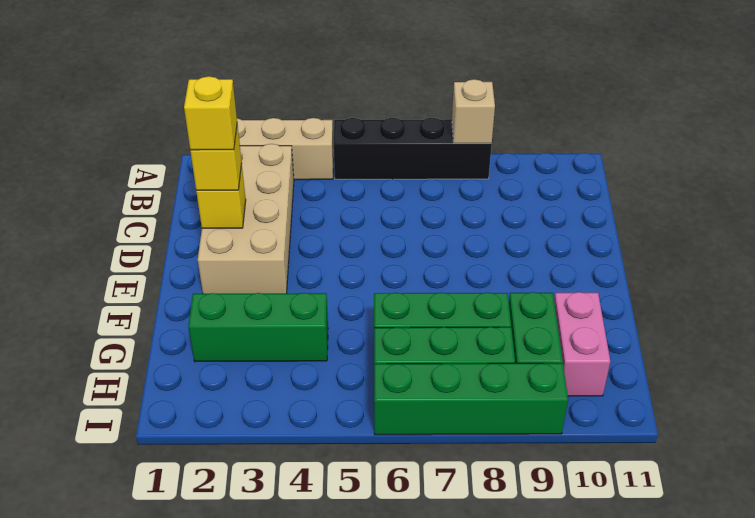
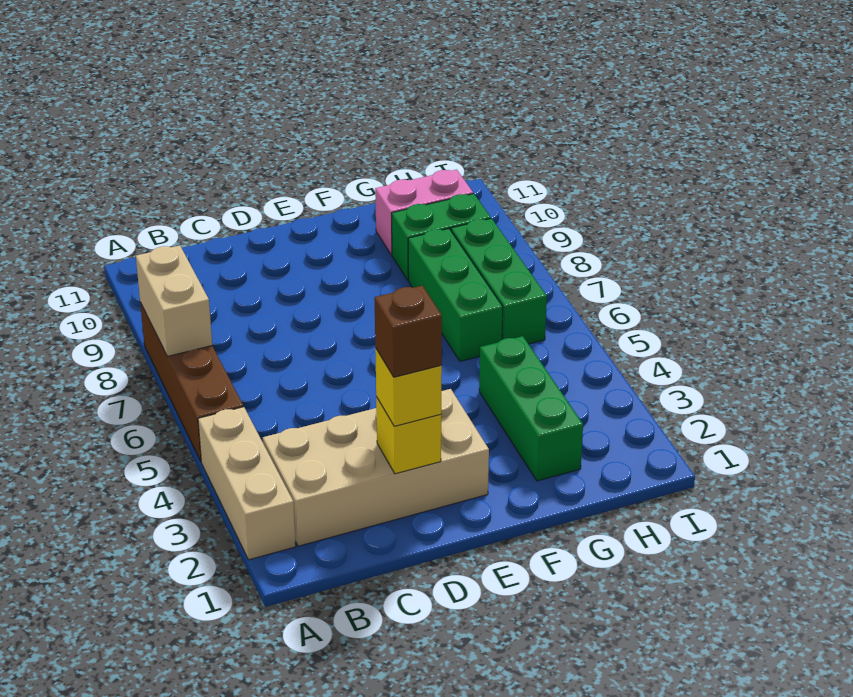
black brick A5:A8 level 1 -> brown brick A5:A8 level 1
tan brick A8 level 2 -> tan brick A7:A8 level 2
yellow brick D2 level 4 -> brown brick D2 level 4
green brick I6:I9 level 1 -> none

